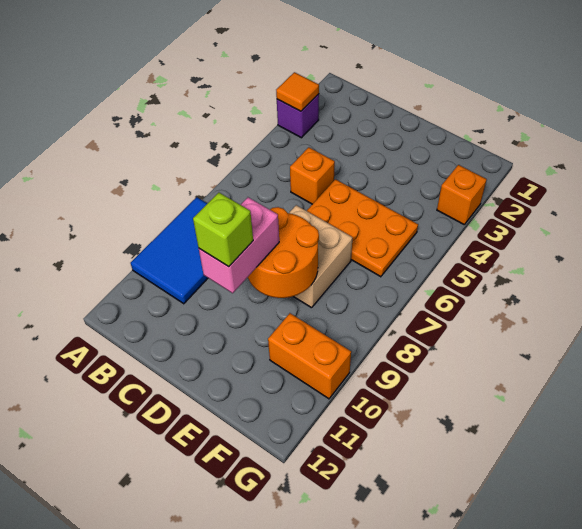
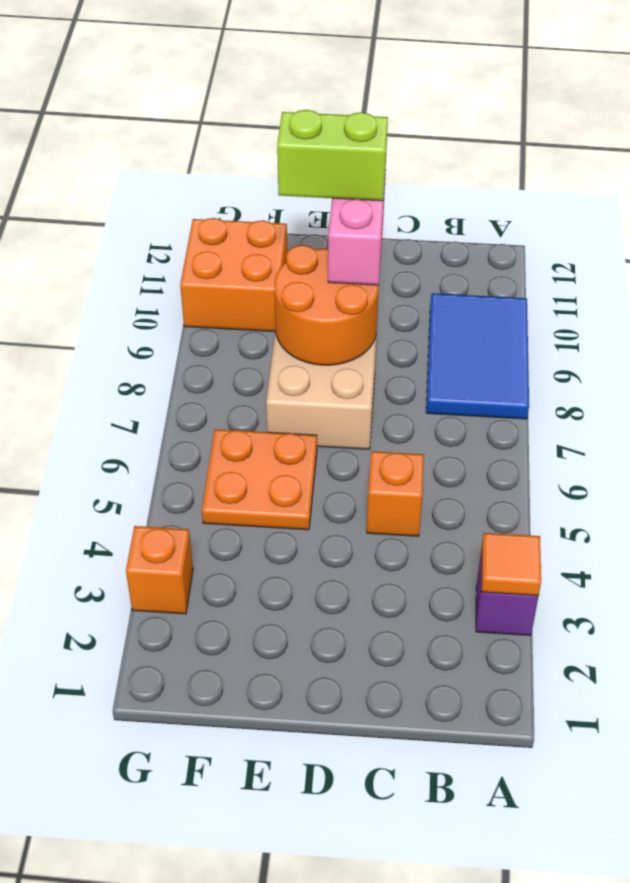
orange plate D5:F6 level 1 -> orange plate E5:F6 level 1
lime brick D10 level 4 -> lime brick D10:E10 level 4
orange brick F10:G10 level 1 -> orange brick F10:G11 level 1

